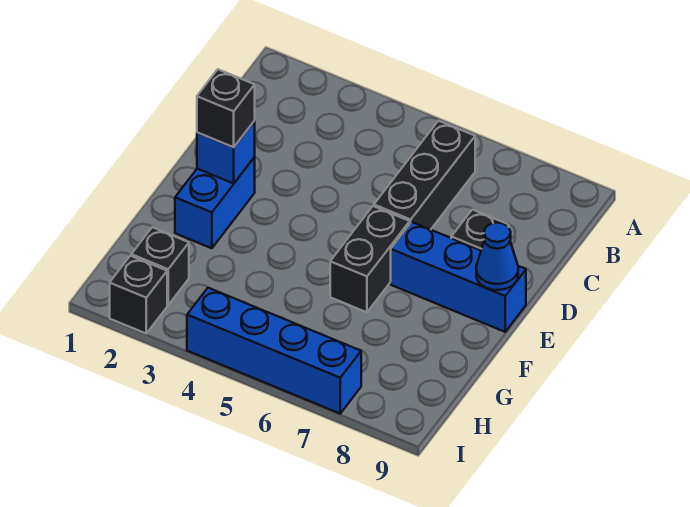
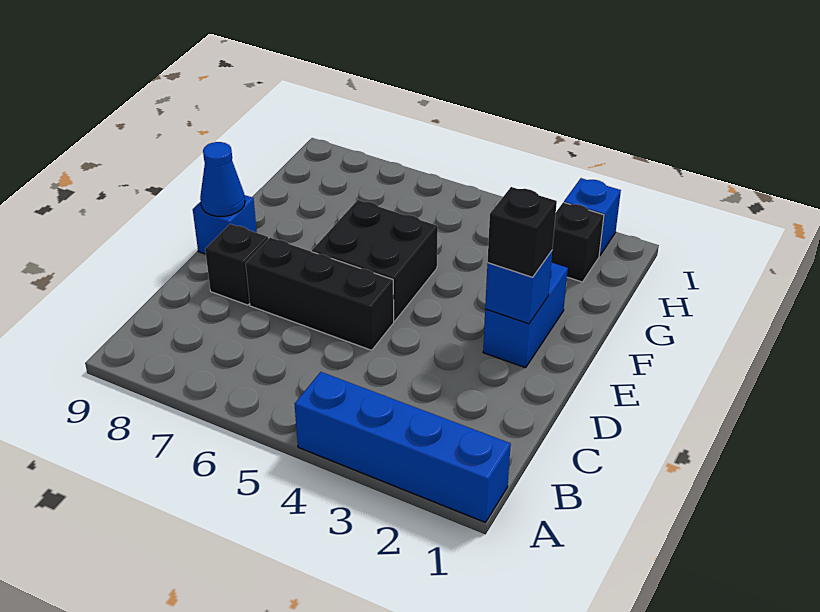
black brick B6:D6 level 1 -> black brick D5:D7 level 1
black brick E6:F6 level 1 -> black brick E5:F6 level 1
blue brick E7:E9 level 1 -> blue brick E9 level 1
black brick I2 level 1 -> blue brick I2 level 1
blue brick I4:I7 level 1 -> blue brick A1:A4 level 1

